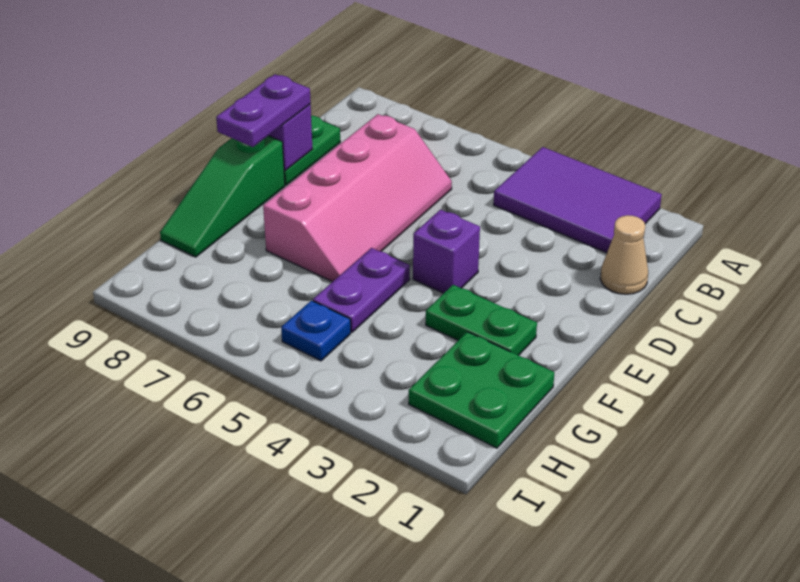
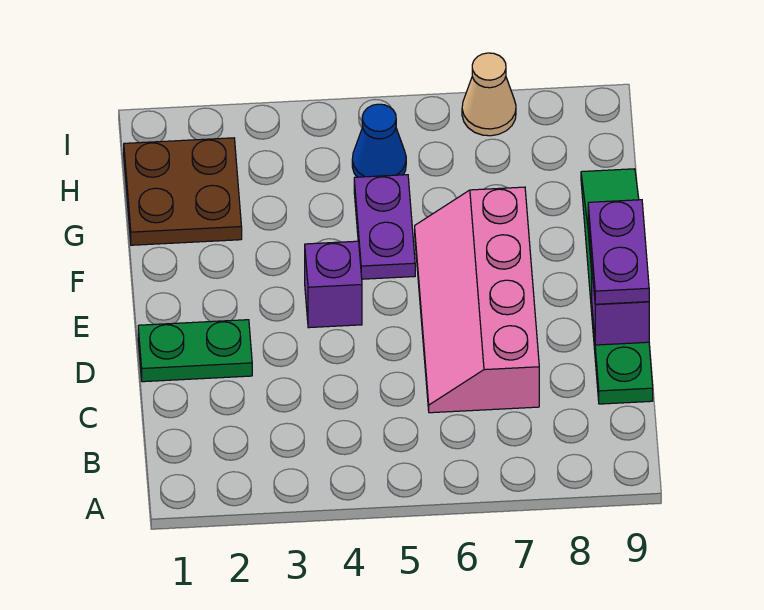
purple tile A2:B4 level 1 -> none
tan cone C1 level 1 -> tan cone I7 level 1
green plate F2:F3 level 1 -> green plate D1:D2 level 1
green plate G1:H2 level 1 -> brown plate G1:H2 level 1
blue plate H5 level 1 -> blue cone H5 level 1

